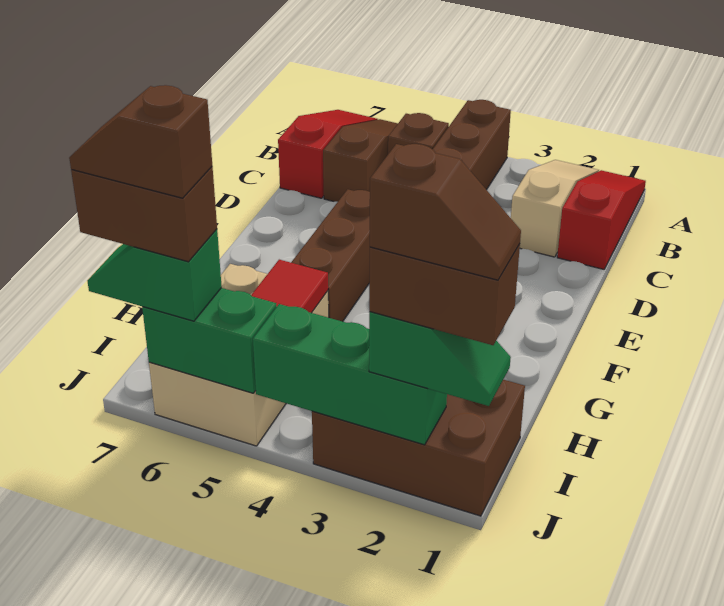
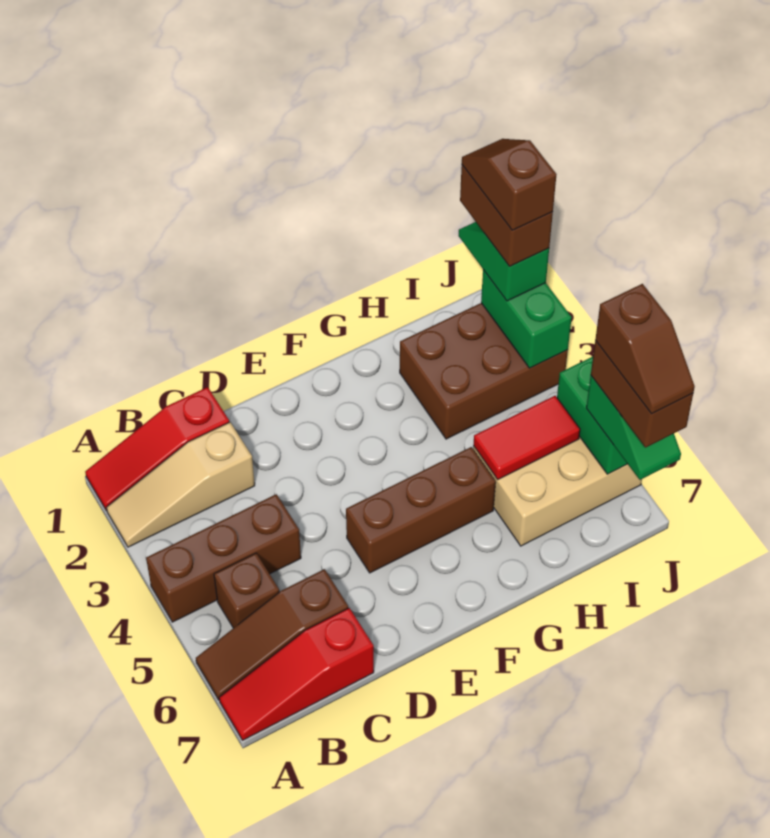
brown brick I1:J3 level 1 -> brown brick H2:J3 level 1
green brick J2:J4 level 2 -> green brick J2:J3 level 2

